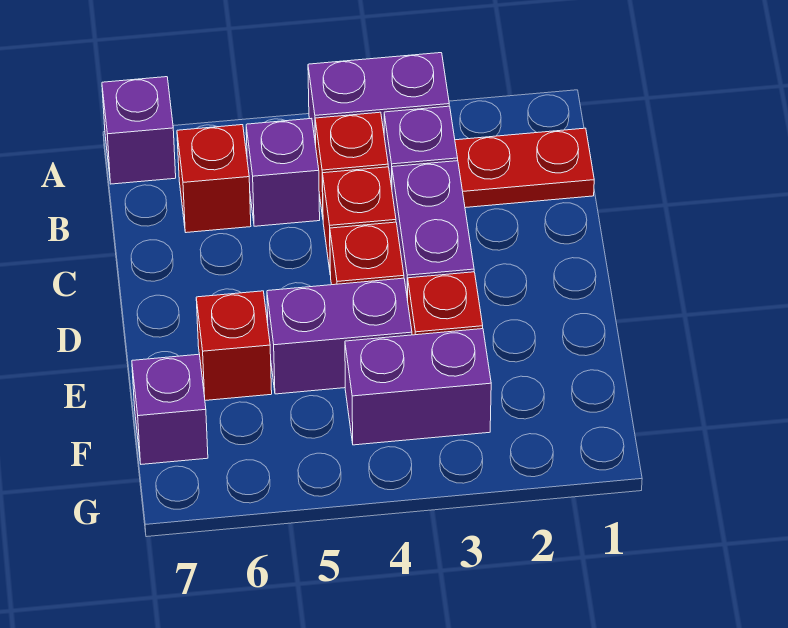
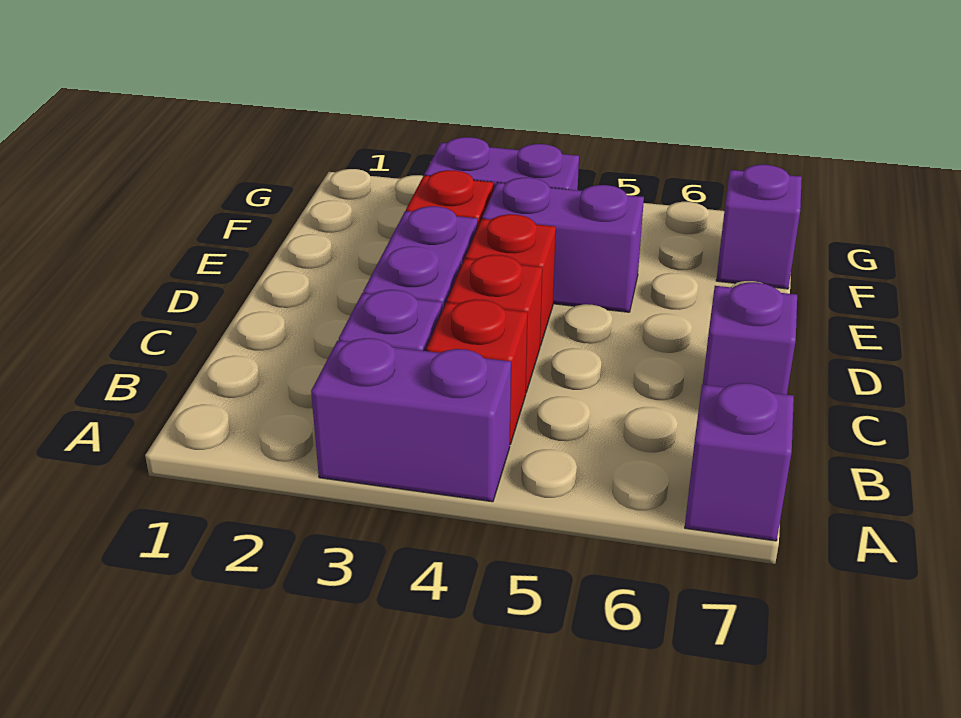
red plate B1:B2 level 1 -> none
purple brick B5 level 1 -> purple brick C7 level 1
red brick B6 level 1 -> none
red brick E6 level 1 -> none

